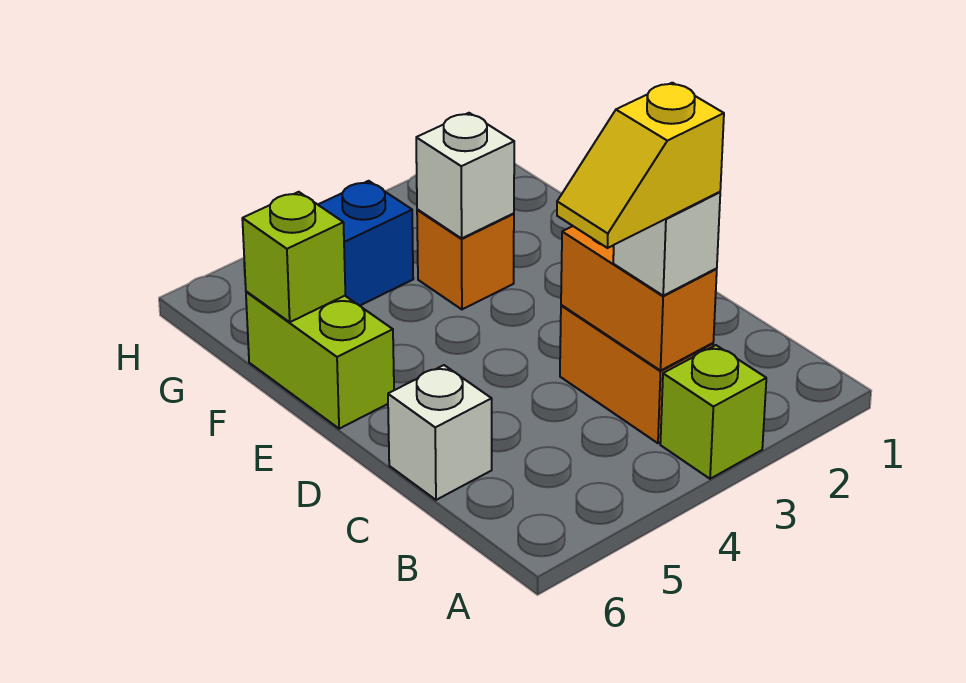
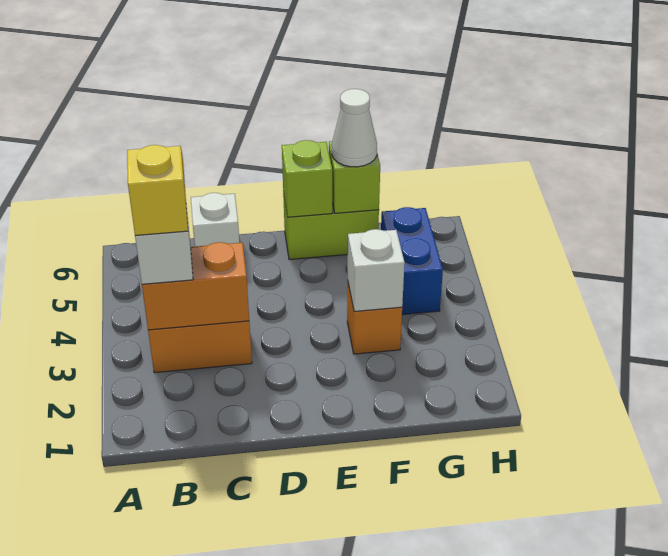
lime brick A3 level 1 -> lime brick E6 level 2
none -> white cone F6 level 3

